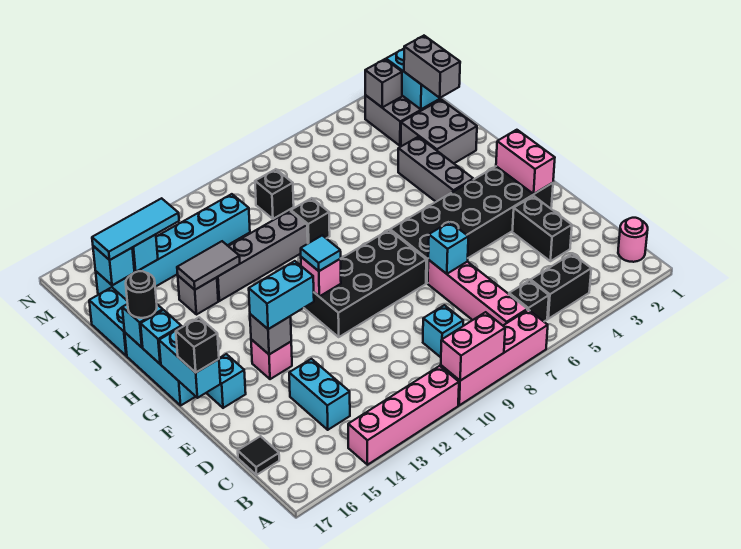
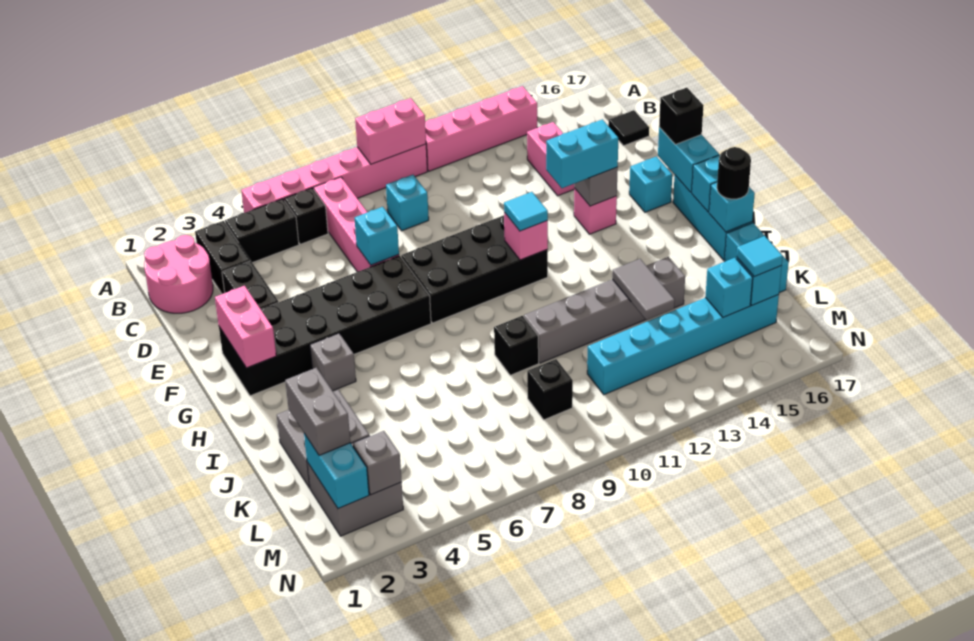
pink brick A7:A10 level 1 -> pink brick A5:A10 level 1
pink round brick B1 level 1 -> pink round brick B1:C2 level 1
none -> black brick B3:C3 level 1
cyan brick C14:D14 level 1 -> pink brick C14:D14 level 1
grey brick H4:J4 level 1 -> grey brick H4 level 1
grey tile J13:J14 level 2 -> grey tile J13:K13 level 2
cyan tile L14:L16 level 3 -> cyan tile L16 level 3

